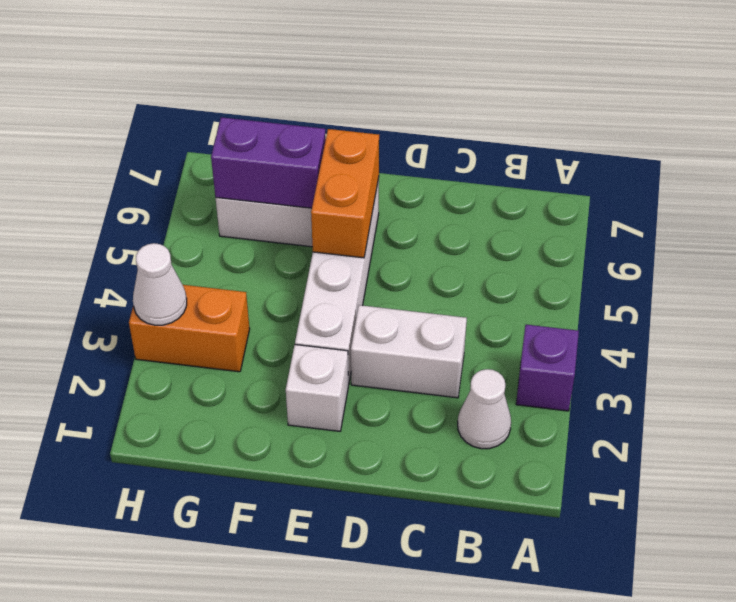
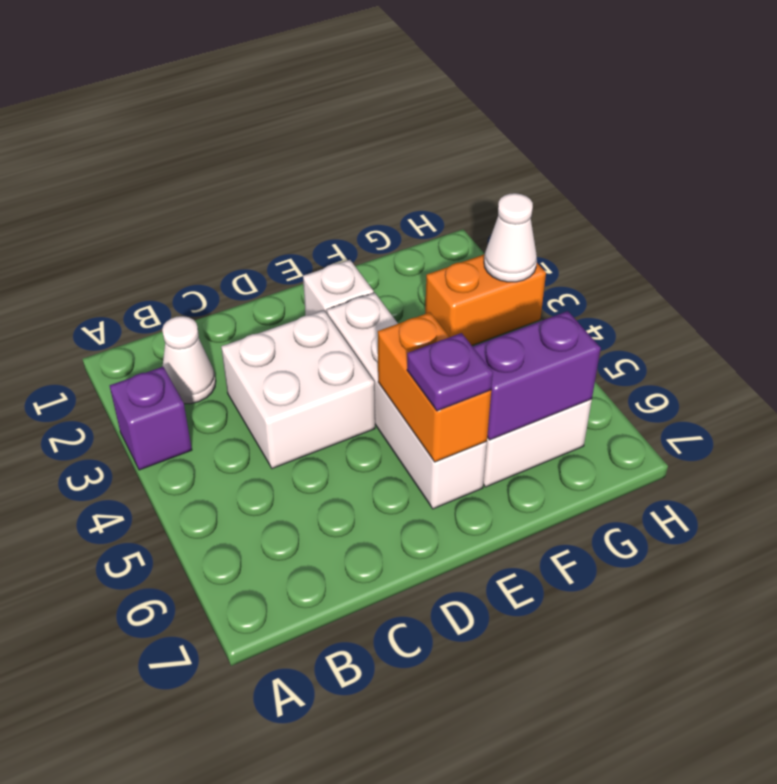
white brick C3:D3 level 1 -> white brick C3:D4 level 1
none -> purple plate E6 level 3

